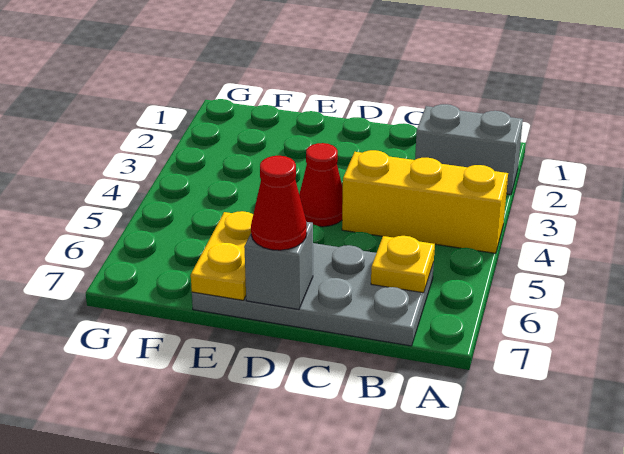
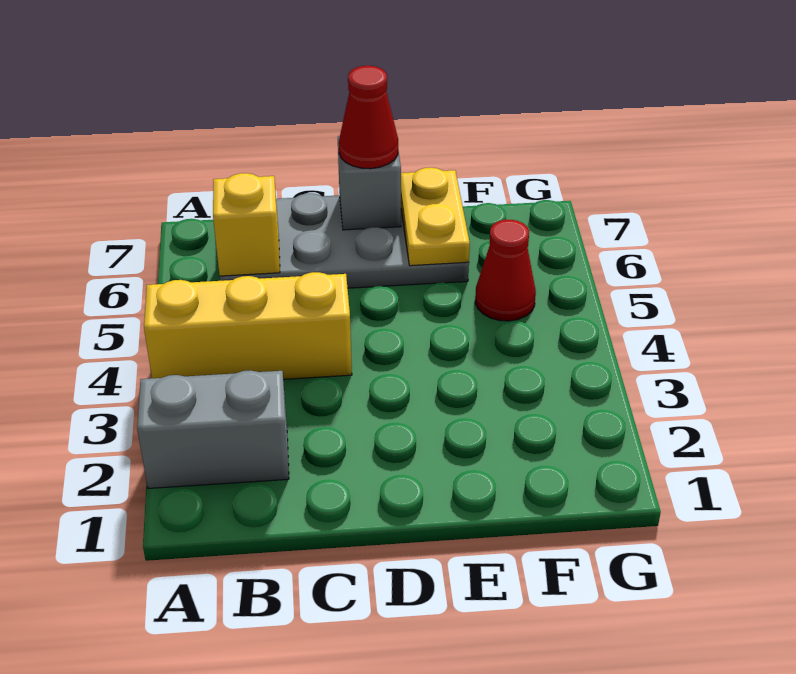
yellow plate B6 level 2 -> yellow brick B6 level 2
red cone D4 level 1 -> red cone F5 level 1

